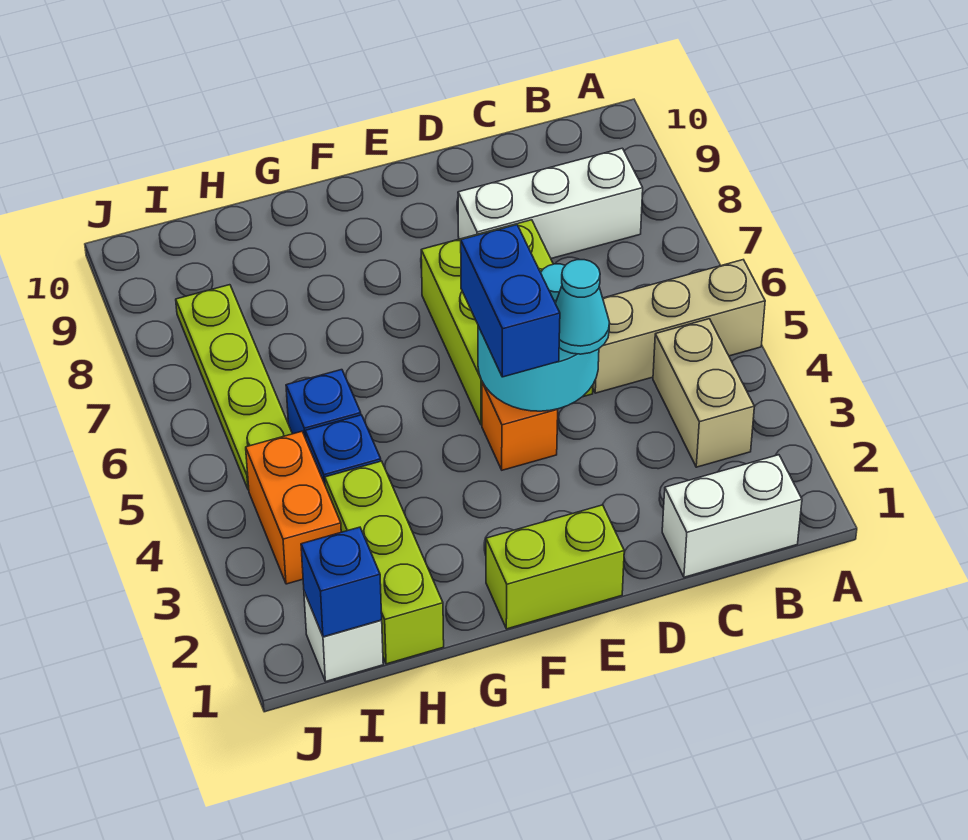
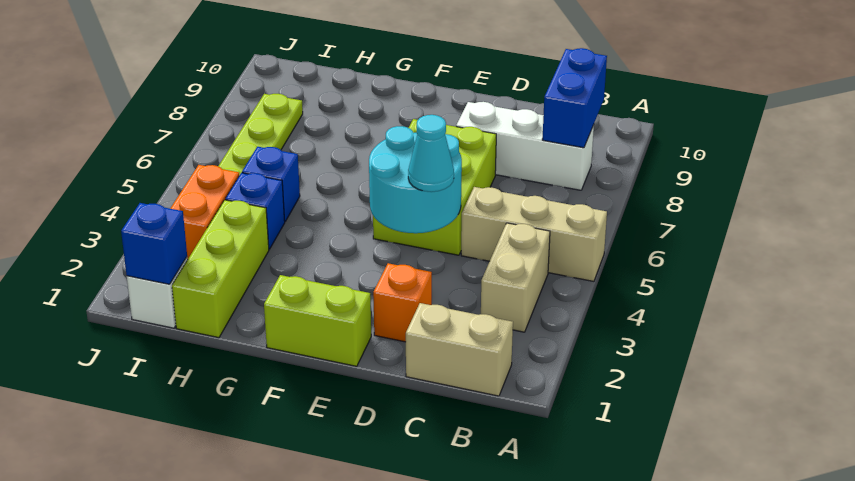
white brick B1:C1 level 1 -> tan brick B1:C1 level 1
orange brick E4 level 1 -> orange brick D2 level 1
blue brick E4:E5 level 3 -> blue brick B8:B9 level 2

